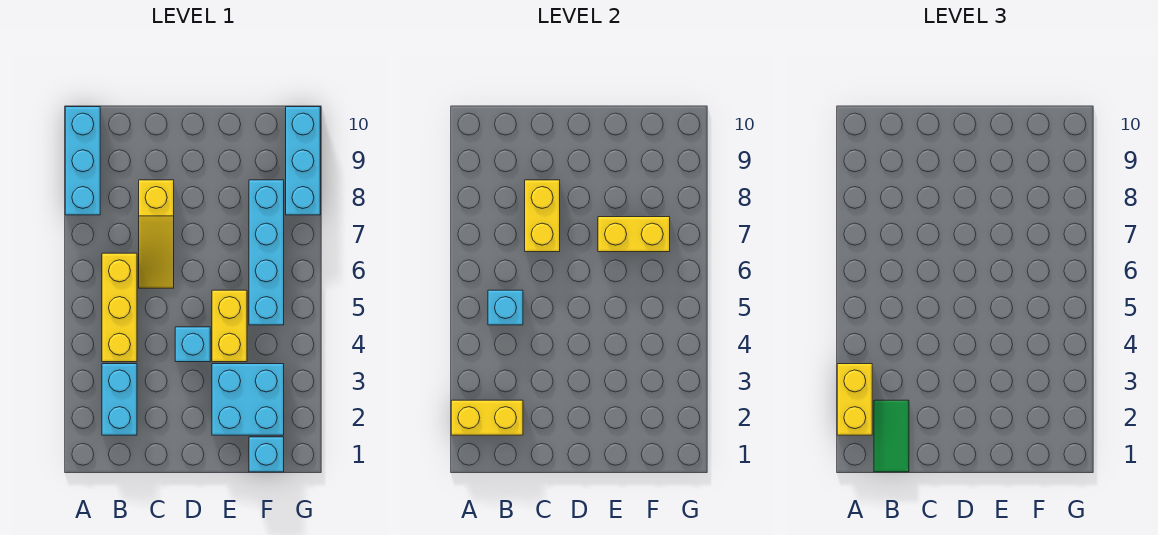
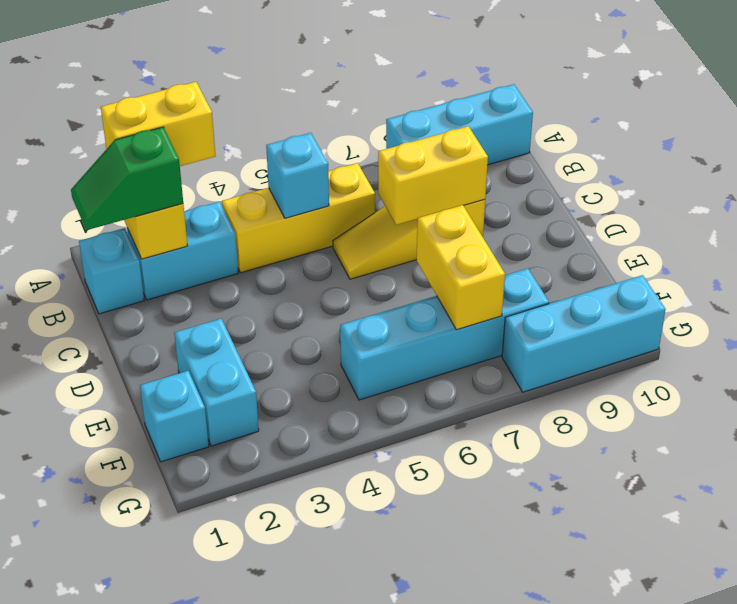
green tile B1:B2 level 3 -> green slope B1:B2 level 3 top 2
cyan brick D4 level 1 -> cyan brick B1 level 1
cyan brick E2:F3 level 1 -> cyan brick E2:F2 level 1
yellow brick E4:E5 level 1 -> none

